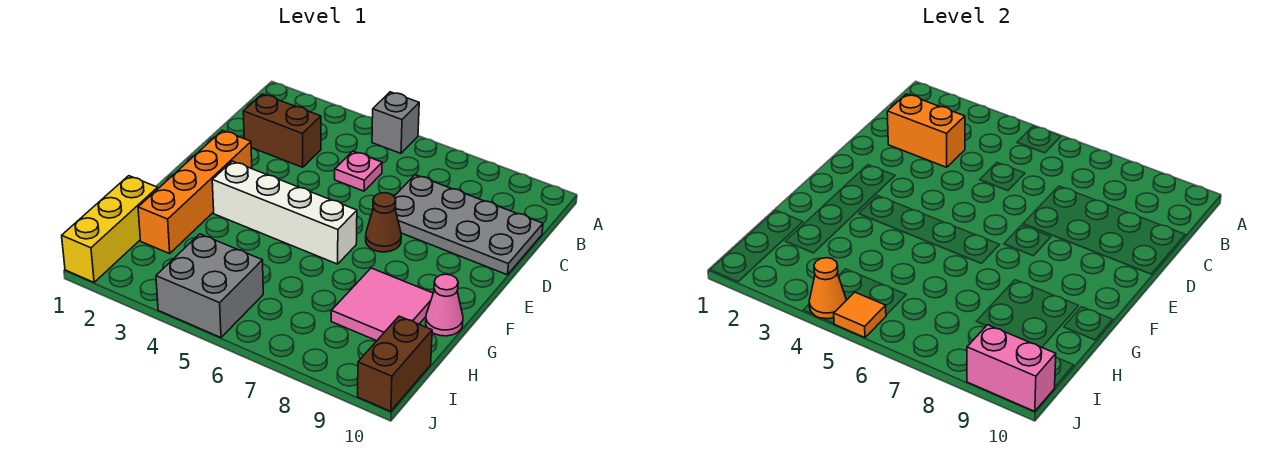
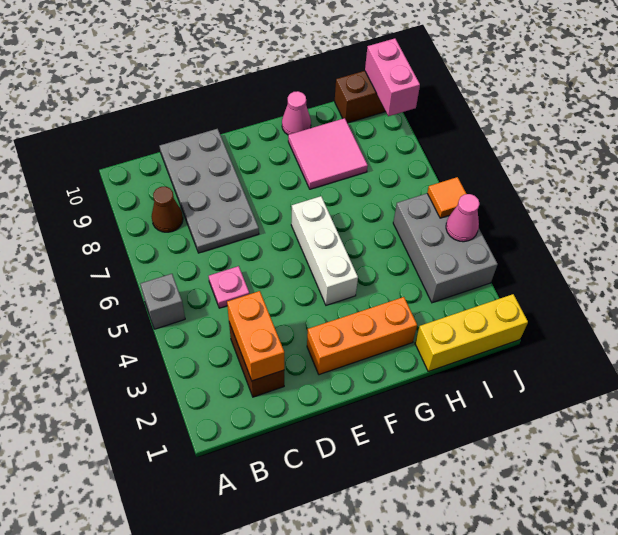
orange brick E2:H2 level 1 -> orange brick E2:G2 level 1
brown cone E7 level 1 -> brown cone B8 level 1
white brick F3:F6 level 1 -> white brick F4:F6 level 1
grey brick I4:J5 level 1 -> grey brick I3:J5 level 1
orange cone J4 level 2 -> pink cone J4 level 2

